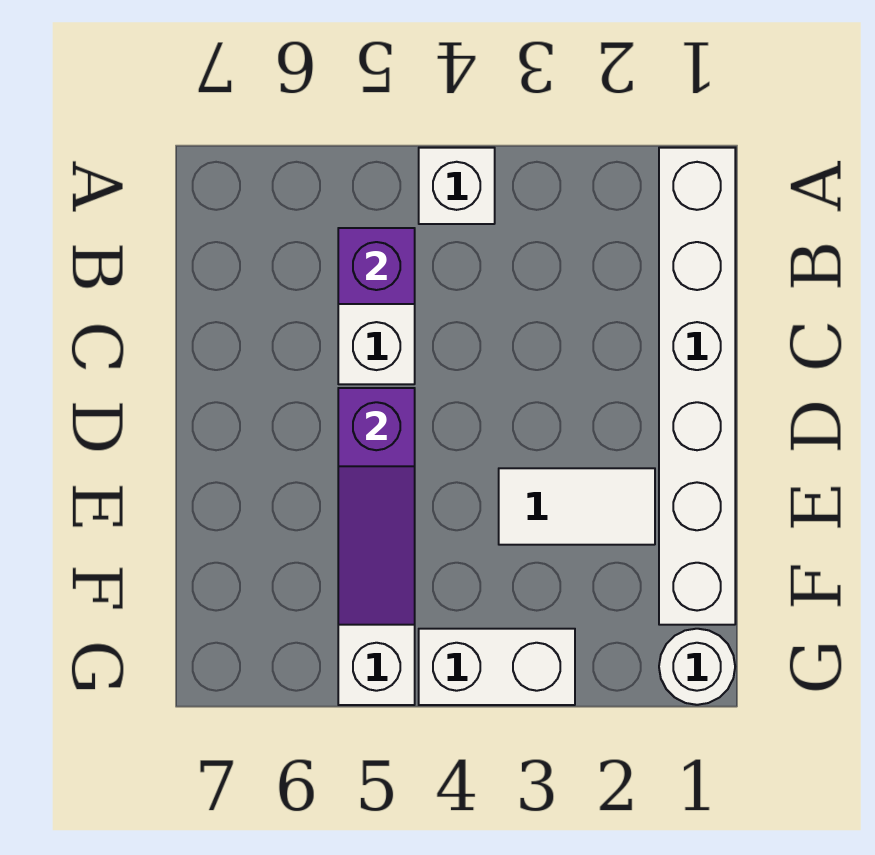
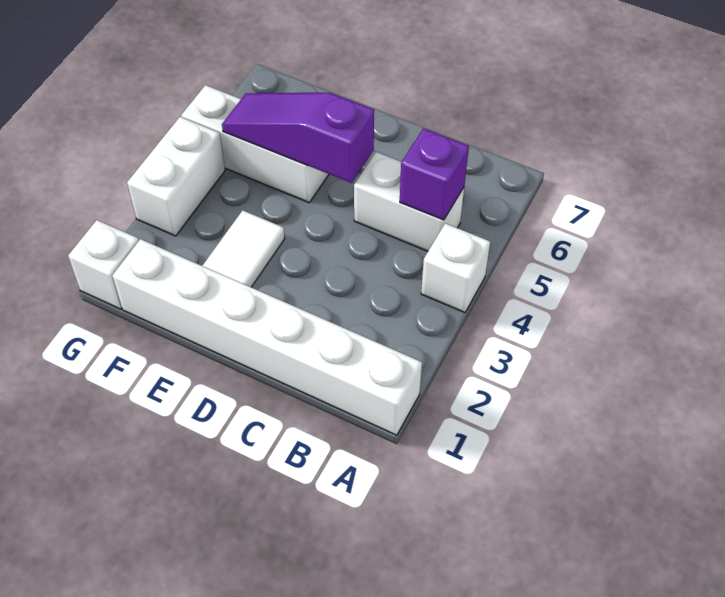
white round brick G1 level 1 -> white brick G1 level 1

